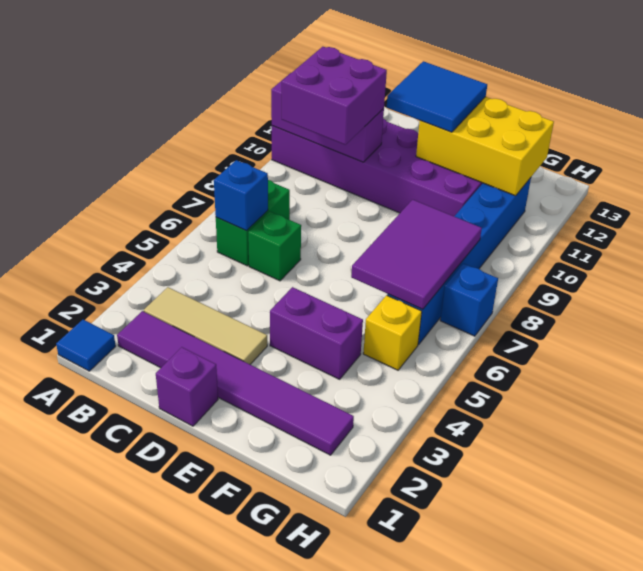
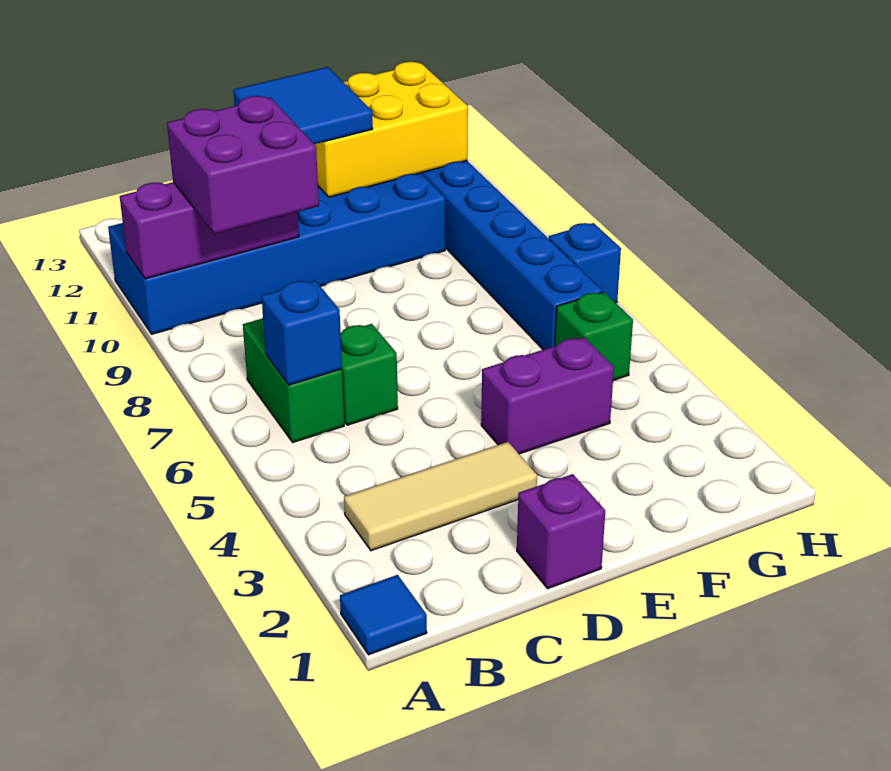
purple brick A10:F11 level 1 -> blue brick A10:F11 level 1
purple tile B2:G2 level 1 -> none
purple tile F6:G8 level 2 -> none
yellow brick G5 level 1 -> green brick G5 level 1

